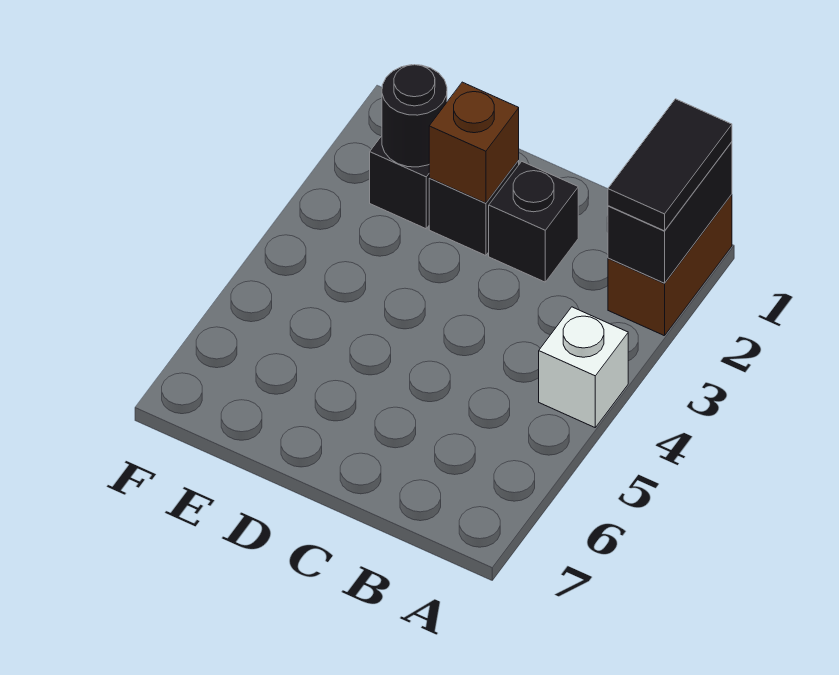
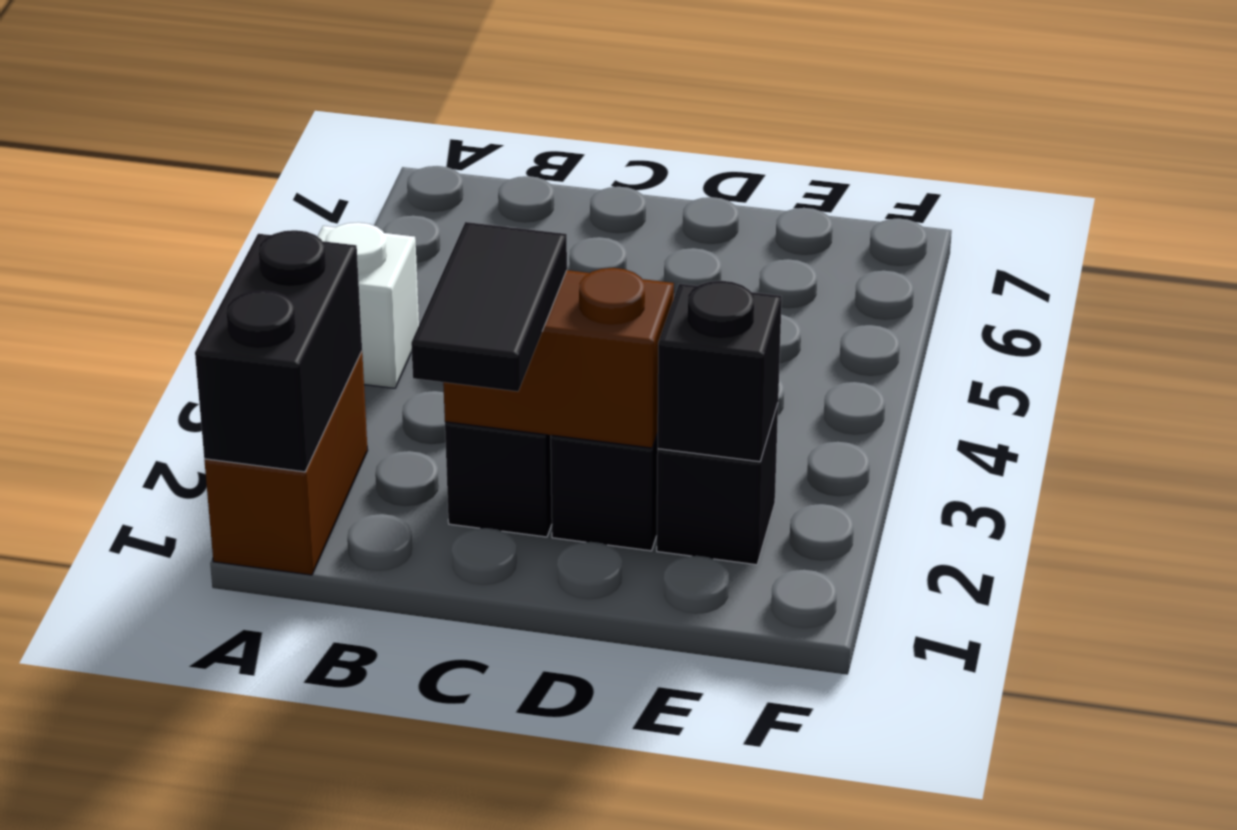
black tile A1:A2 level 3 -> black tile C1:C2 level 3
brown brick D2 level 2 -> brown brick C2:D2 level 2
black round brick E2 level 2 -> black brick E2 level 2

